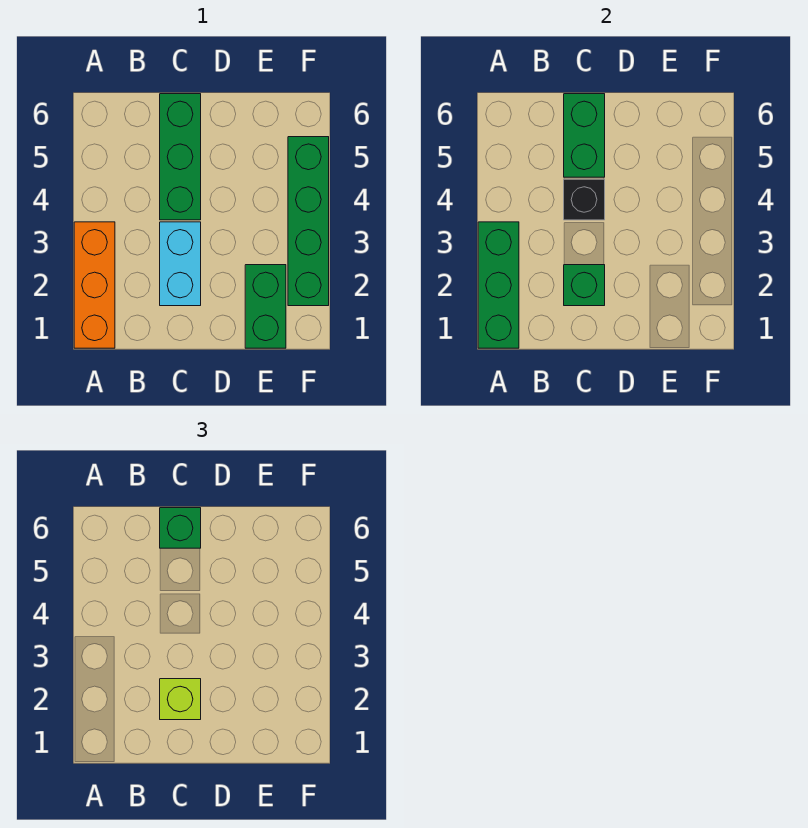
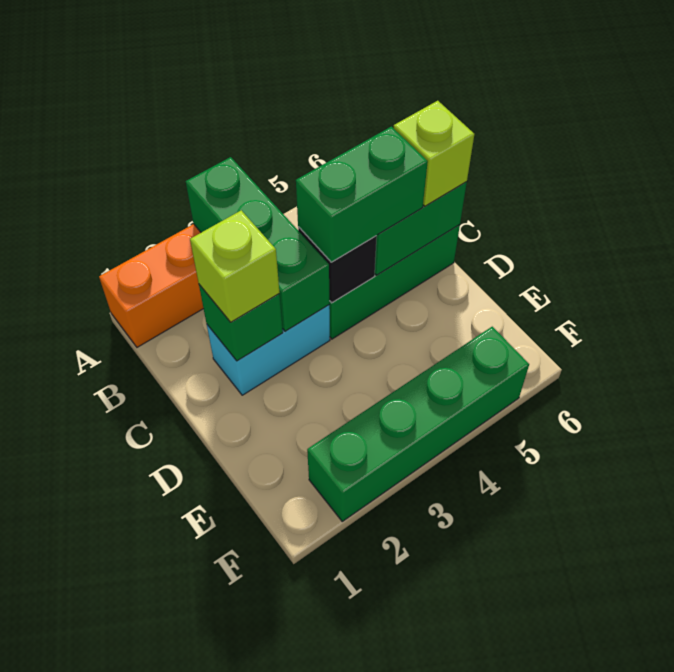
green brick A1:A3 level 2 -> green brick A3:C3 level 2
green brick C6 level 3 -> lime brick C6 level 3
green brick E1:E2 level 1 -> green brick C4:C5 level 3

